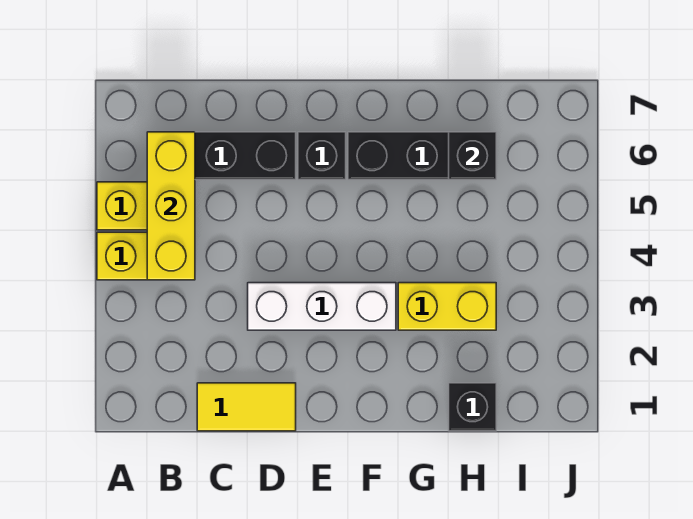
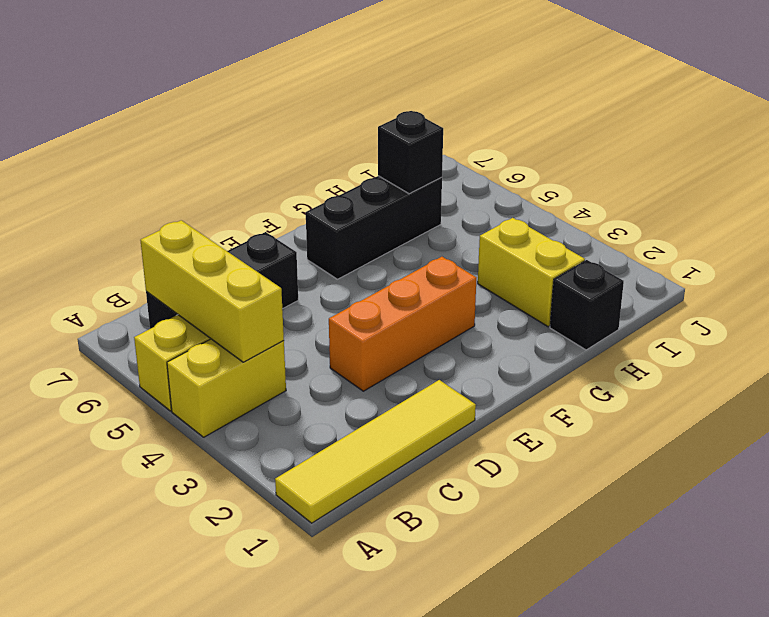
yellow tile C1:D1 level 1 -> yellow tile A1:D1 level 1
white brick D3:F3 level 1 -> orange brick D3:F3 level 1
black brick E6 level 1 -> none
yellow brick G3:H3 level 1 -> yellow brick H2:H3 level 1

